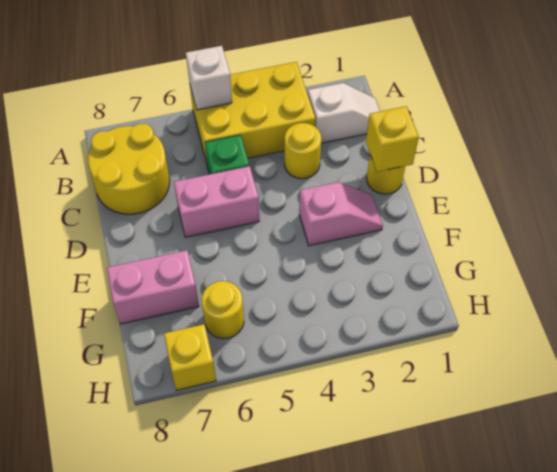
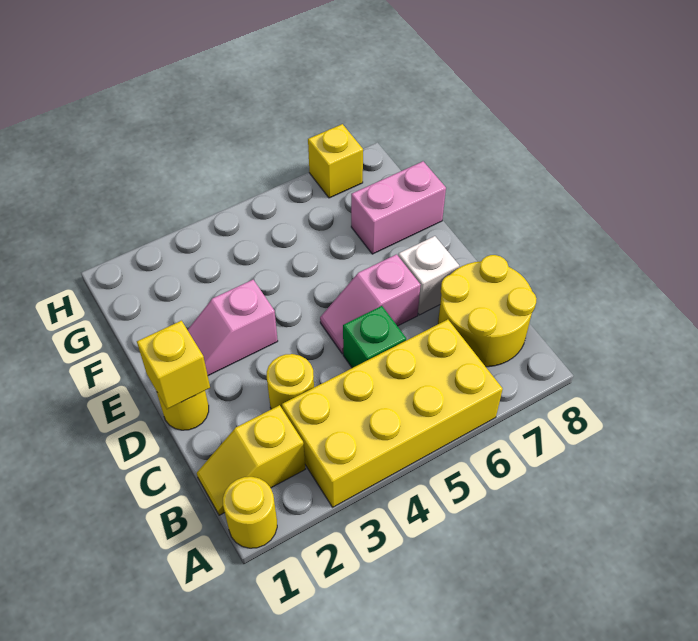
yellow brick A3:B5 level 1 -> yellow brick A3:B6 level 1
white brick A5 level 2 -> white brick D7 level 1
white slope B1:B2 level 1 top 2 -> yellow slope B1:B2 level 1 top 2
pink brick D5:D6 level 1 -> pink slope D5:D6 level 1 top 6
yellow round brick G6 level 1 -> yellow round brick A1 level 1

